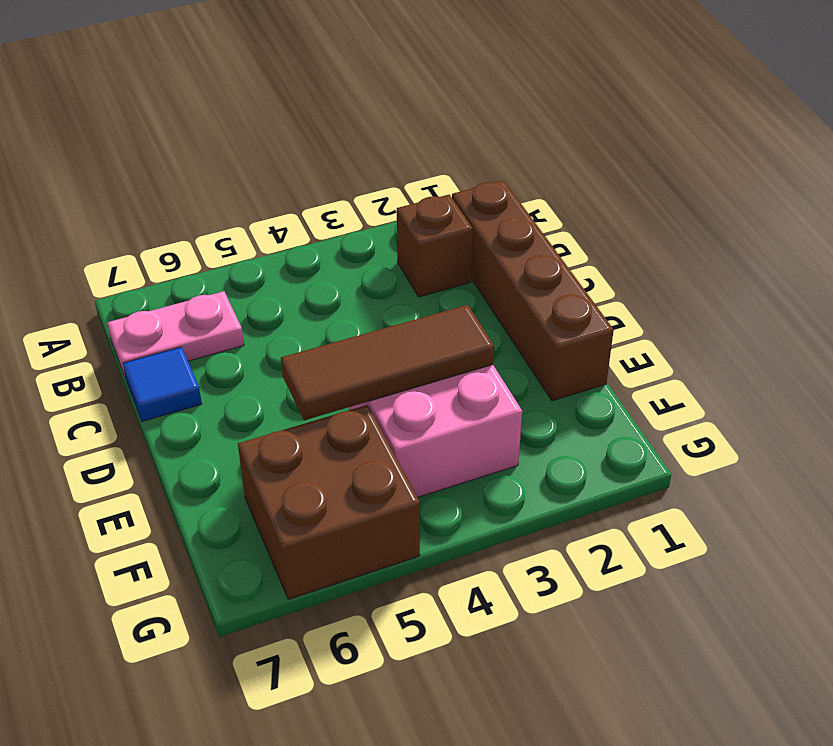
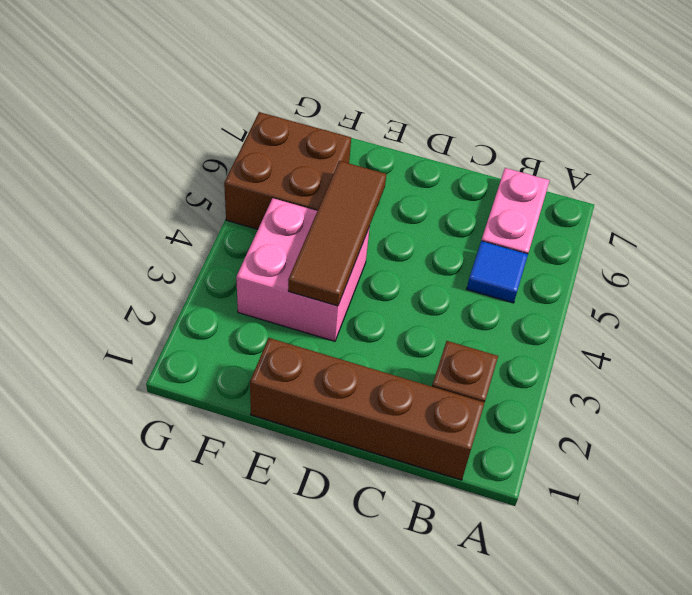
blue tile C7 level 1 -> blue tile B5 level 1

